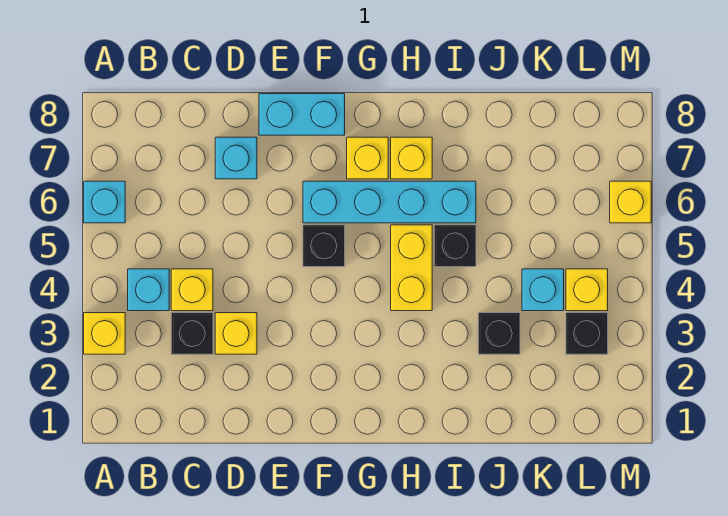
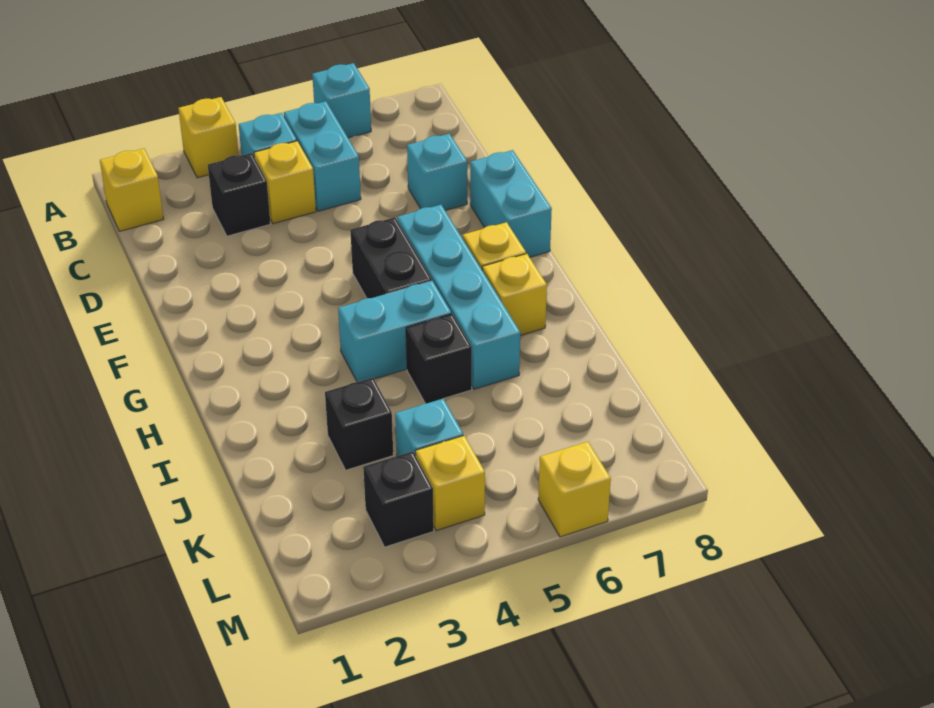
none -> cyan brick B5:C5 level 1
yellow brick D3 level 1 -> yellow brick B1 level 1
black brick F5 level 1 -> black brick F5:G5 level 1
yellow brick H4:H5 level 1 -> cyan brick H4:H5 level 1

